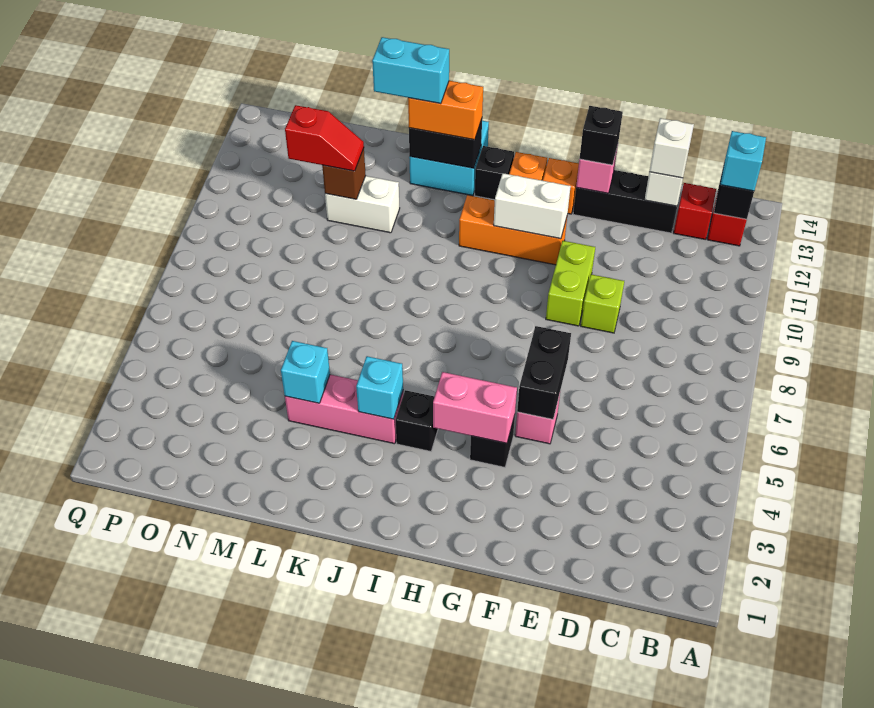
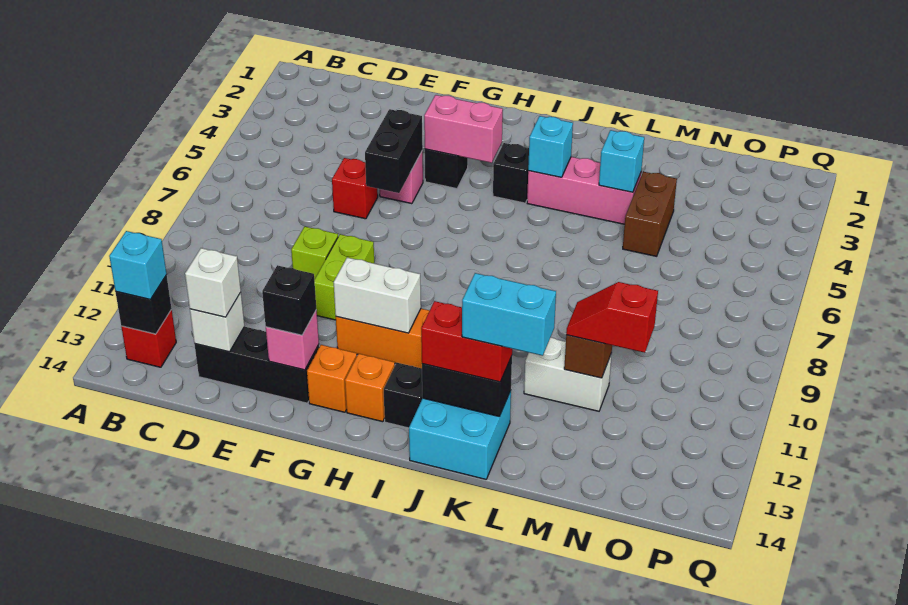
red brick C13 level 1 -> red brick E6 level 1
orange brick J13:K13 level 3 -> red brick J13:K13 level 3
none -> brown brick M4:M5 level 1

